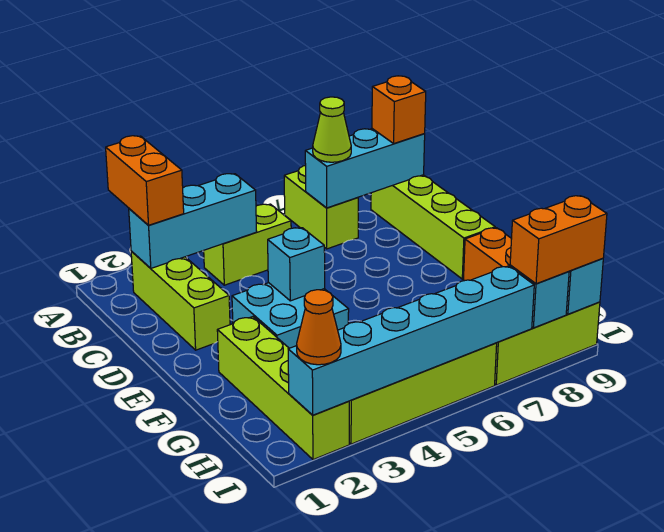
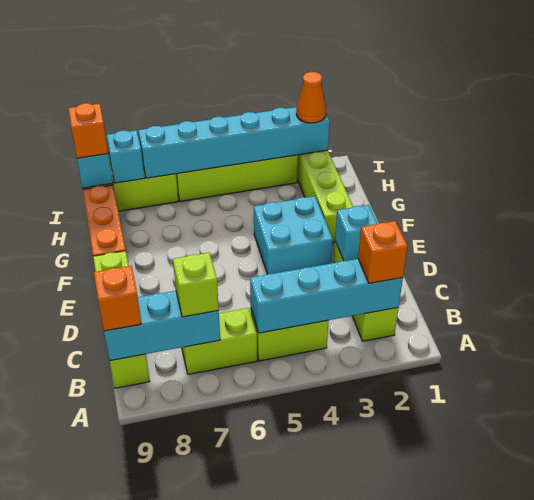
orange brick A2:B2 level 3 -> orange brick B2 level 3
lime brick A7:B7 level 1 -> lime brick B6:B7 level 1
cyan brick B2:B4 level 2 -> cyan brick B2:B5 level 2
lime cone B7 level 3 -> lime brick B7 level 3
cyan brick E4 level 2 -> cyan brick D2 level 2
orange brick I8:I9 level 3 -> orange brick I9 level 3

